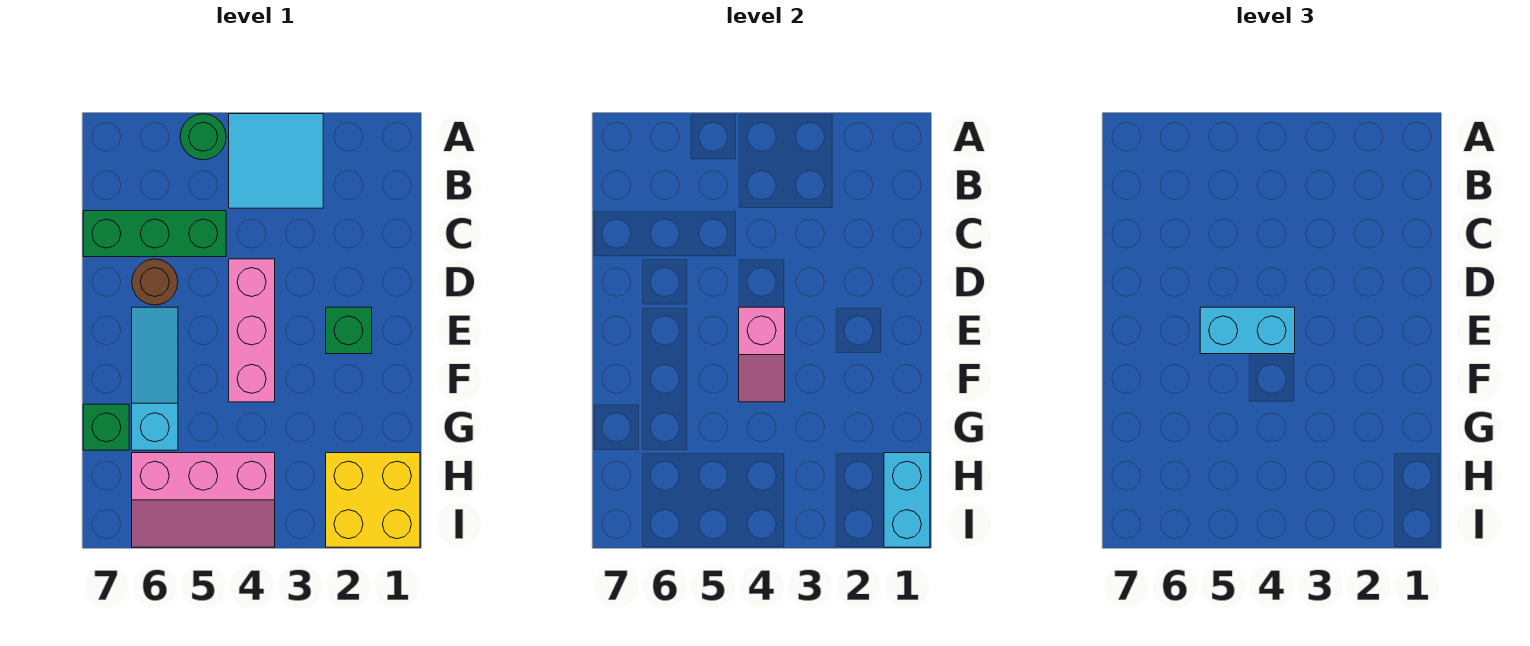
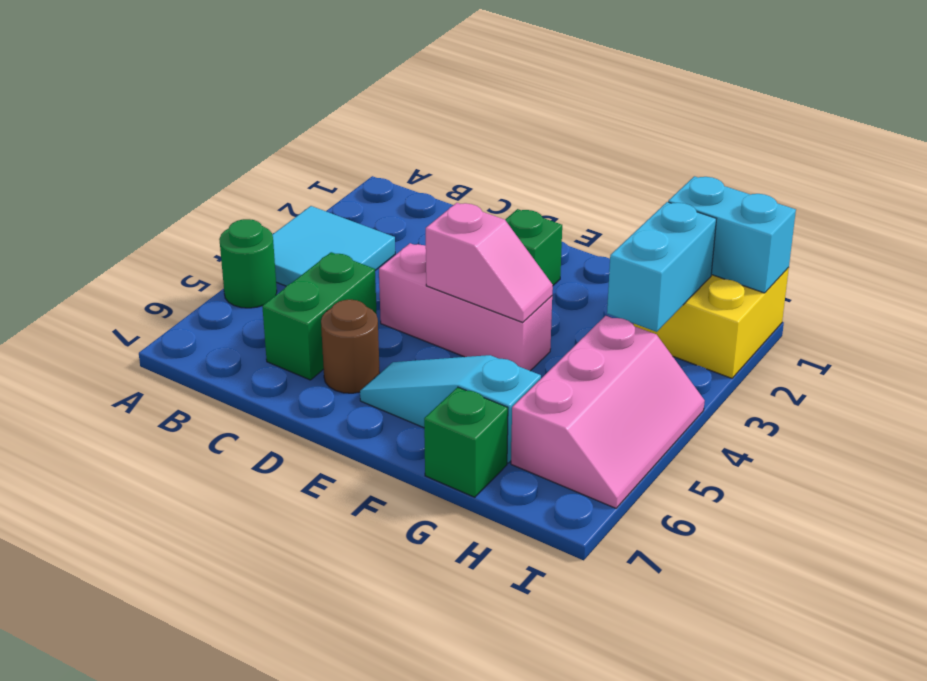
green brick C5:C7 level 1 -> green brick C5:C6 level 1
cyan brick E4:E5 level 3 -> cyan brick H2:H3 level 2

